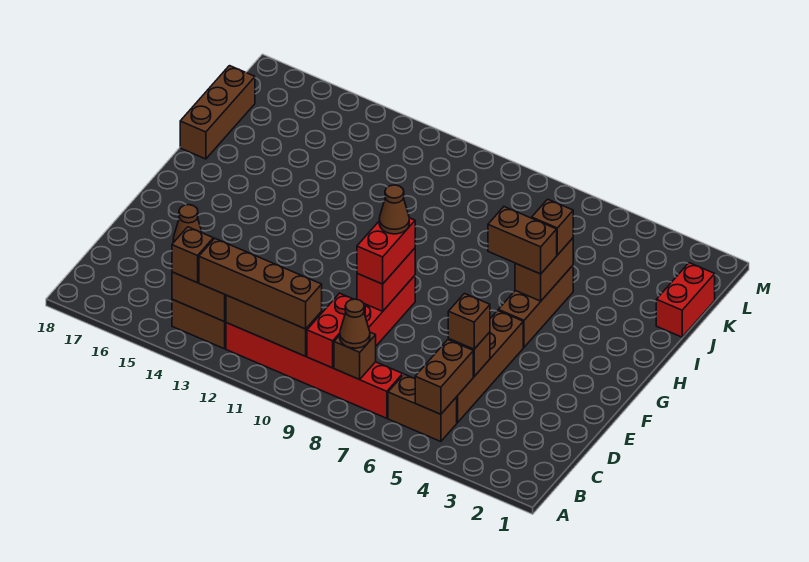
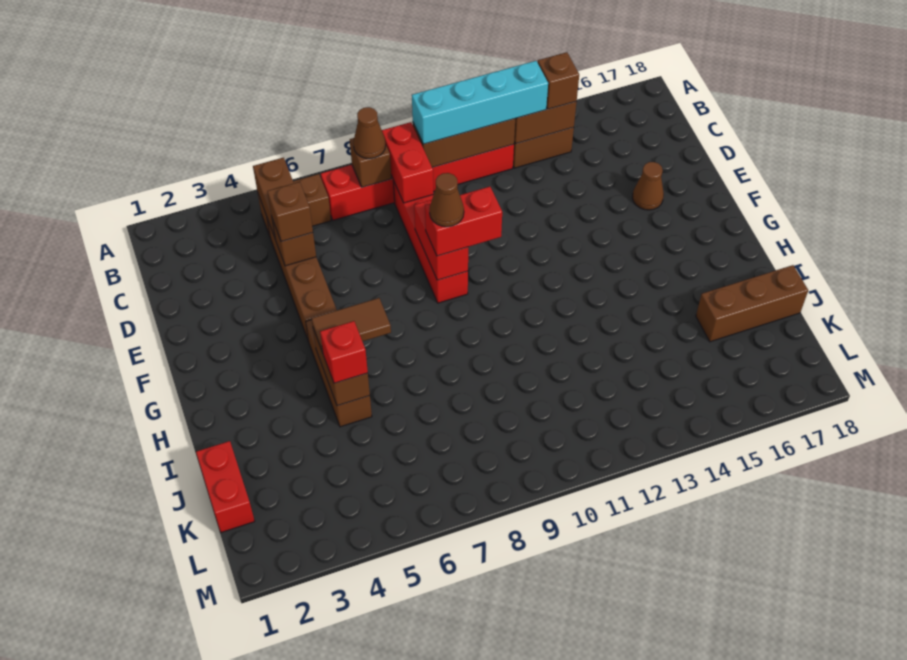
brown brick B10:B13 level 3 -> cyan brick B10:B13 level 3
red brick E9:F9 level 3 -> red brick F9:F10 level 3
brown brick H5:H6 level 3 -> brown tile H5:H6 level 3
brown brick I5 level 3 -> red brick I5 level 3
brown brick I18:K18 level 1 -> brown brick J16:J18 level 1

